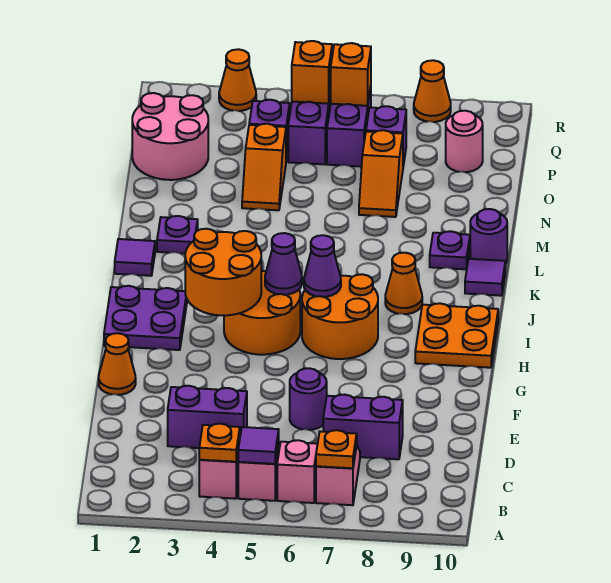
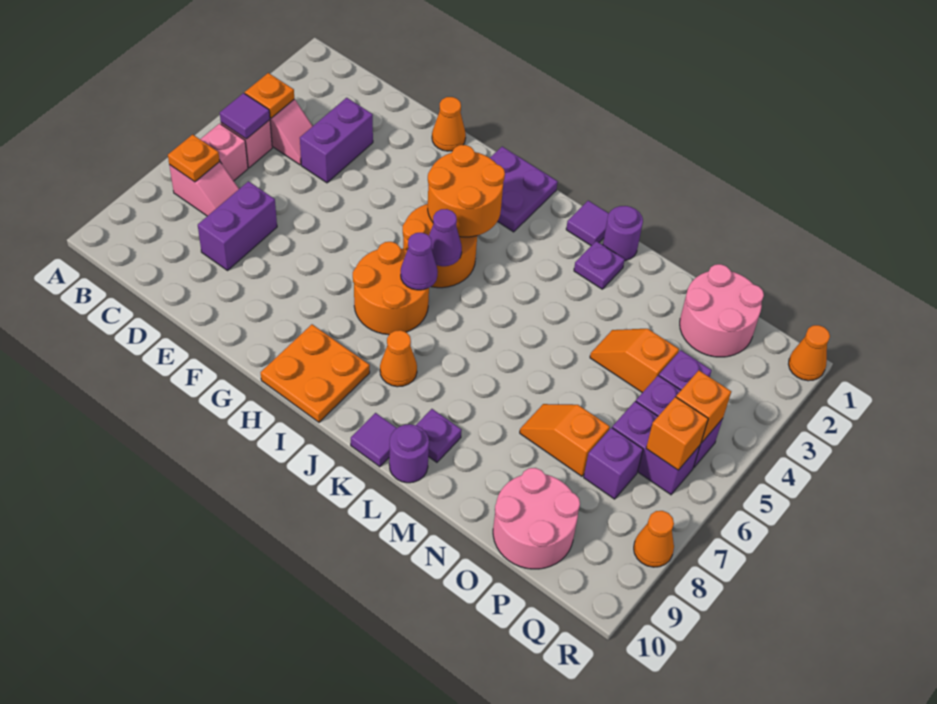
purple round brick E6 level 1 -> purple round brick L1 level 1
pink round brick P9 level 1 -> pink round brick O9:P10 level 1
orange cone R3 level 1 -> orange cone R1 level 1

